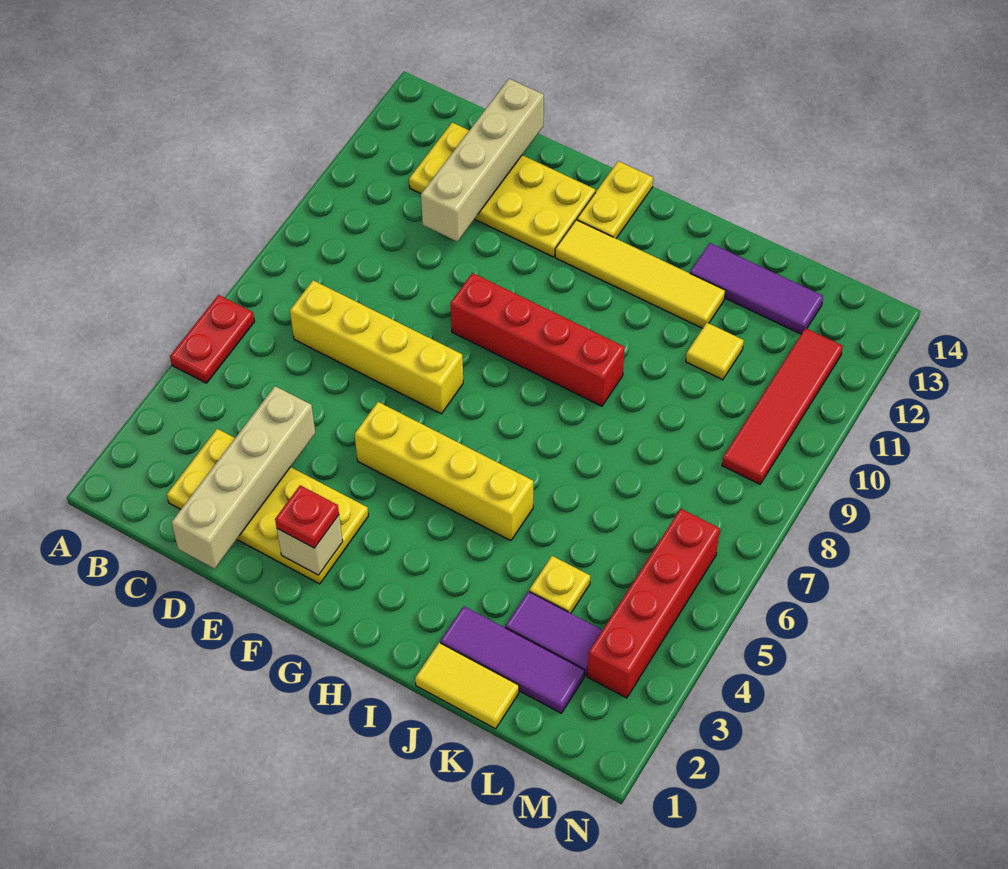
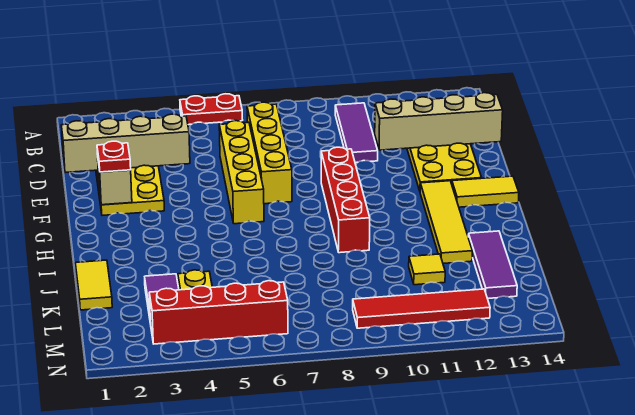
yellow brick F5:I5 level 1 -> yellow brick D6:G6 level 1
yellow plate G13:G14 level 1 -> yellow tile G13:G14 level 1
purple tile J2:L2 level 1 -> purple tile B10:D10 level 1

